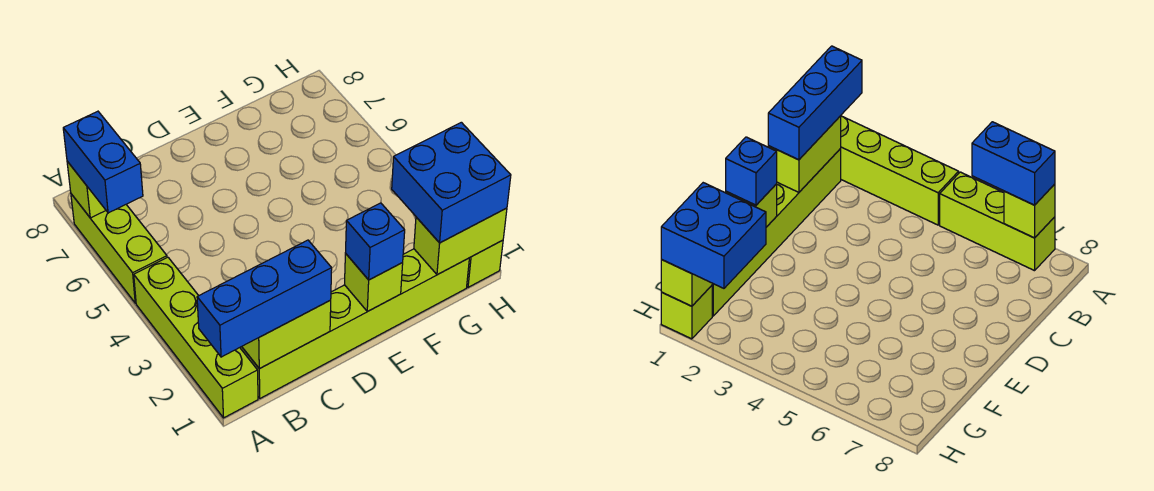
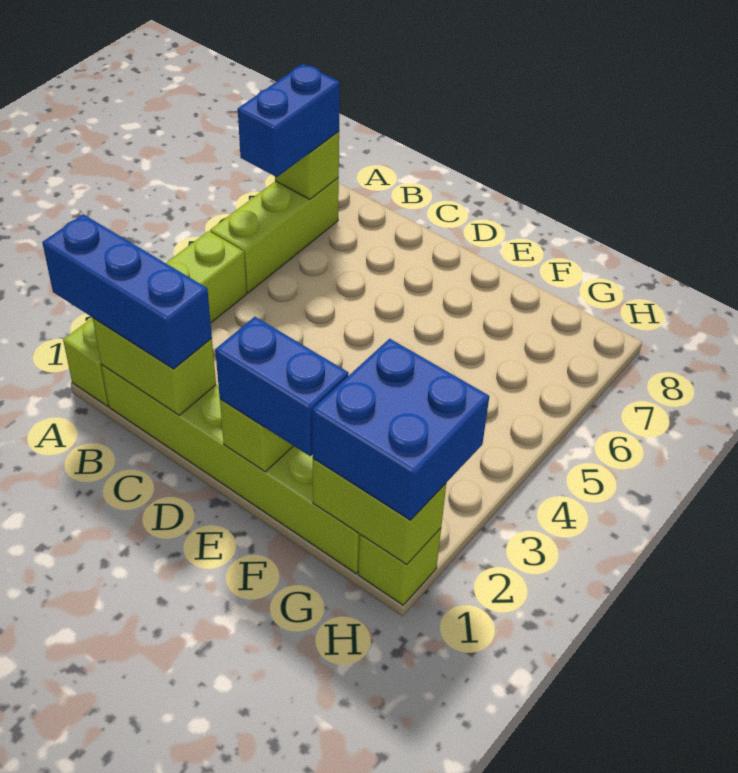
blue brick E1 level 3 -> blue brick E1:F1 level 3

